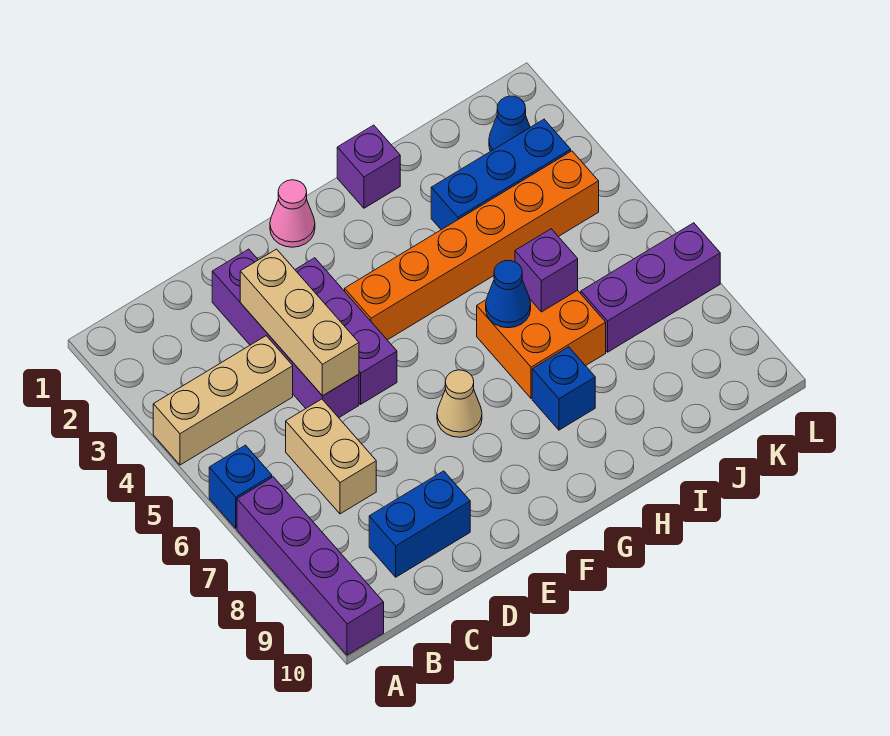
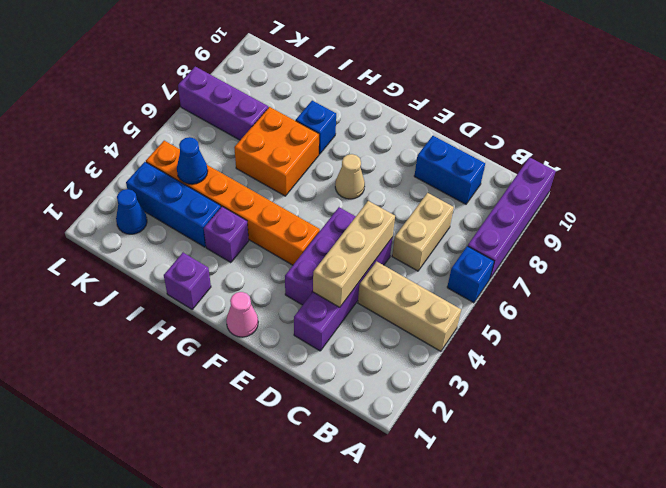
blue cone H6 level 2 -> blue cone J4 level 2
purple brick I6 level 2 -> purple brick H3 level 1

